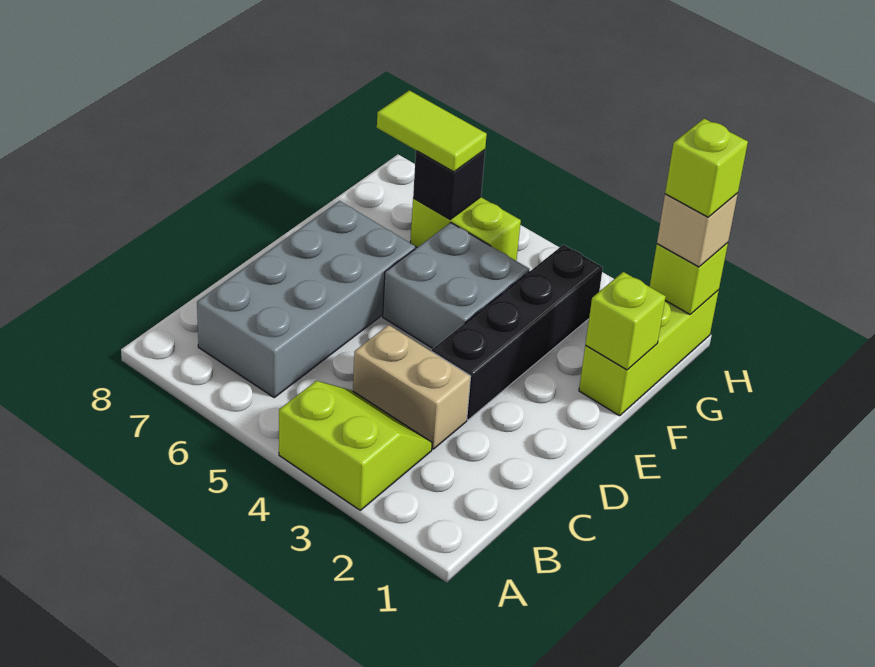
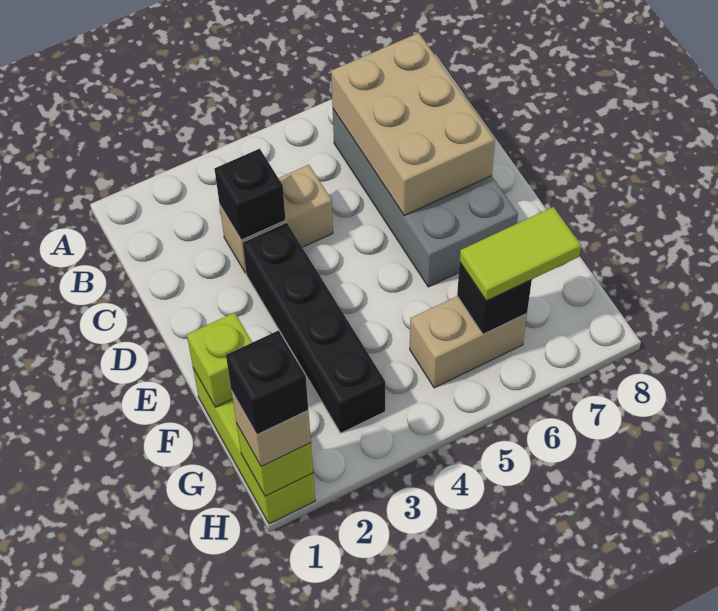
lime slope A3:B4 level 1 top A -> none
none -> tan brick B6:D7 level 2
none -> black brick C3 level 2
grey brick E4:F5 level 1 -> none
lime brick G5:G6 level 1 -> tan brick G5:G6 level 1
lime brick H1 level 4 -> black brick H1 level 4

